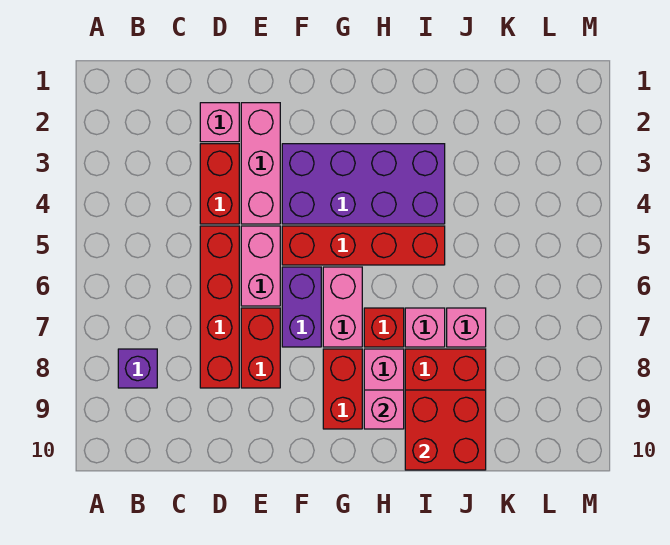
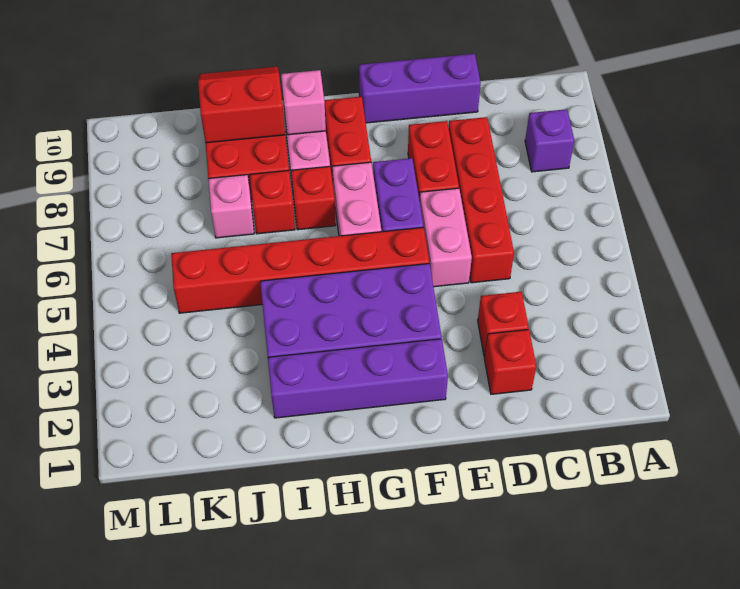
pink brick D2 level 1 -> red brick D2 level 1
red brick D3:D4 level 1 -> red brick D3 level 1
none -> purple brick D10:F10 level 1
pink brick E2:E4 level 1 -> none
none -> purple brick F2:I2 level 1
red brick F5:I5 level 1 -> red brick F5:K5 level 1
pink brick I7 level 1 -> red brick I7 level 1
red brick I9:J10 level 2 -> red slope I9:J10 level 2 top 9

